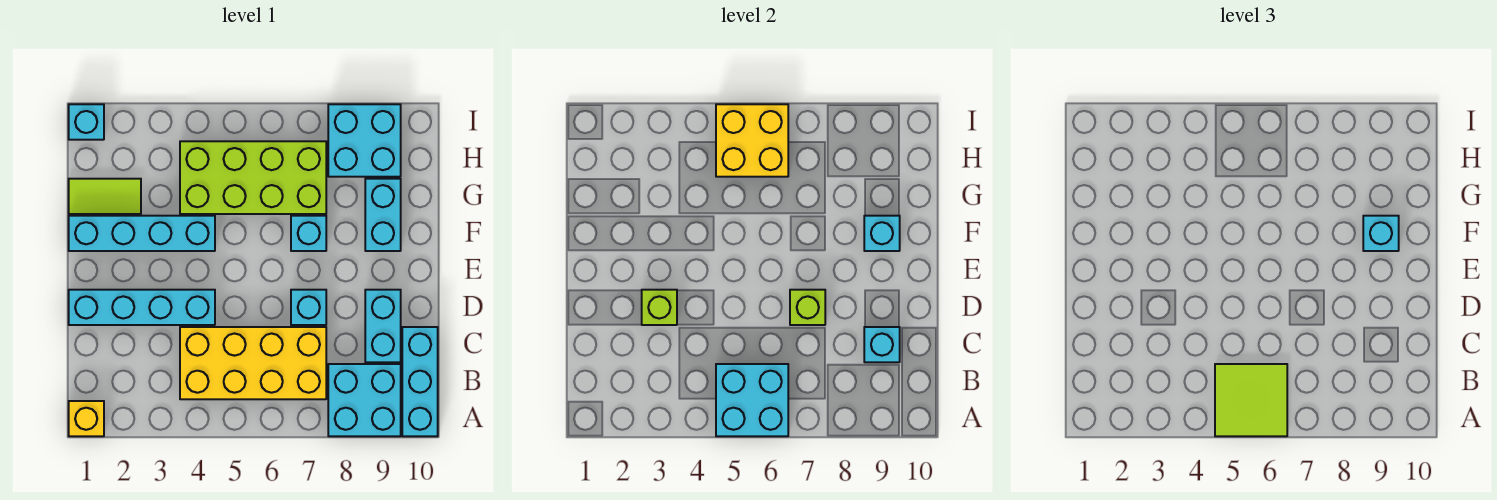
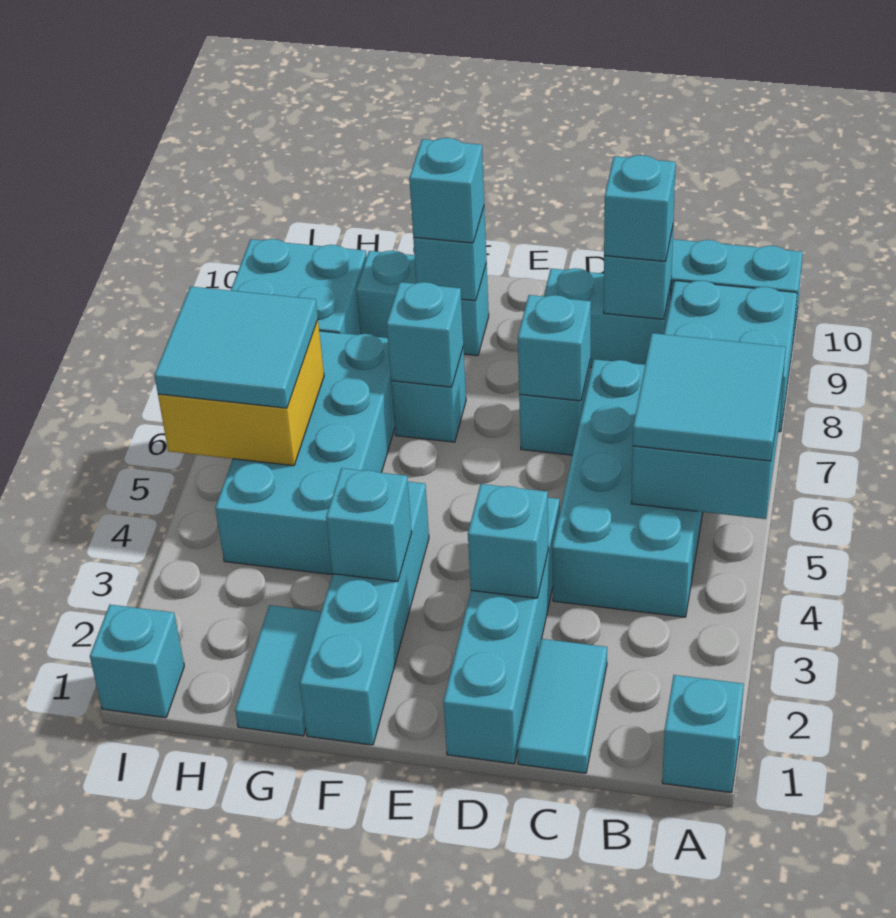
yellow brick A1 level 1 -> cyan brick A1 level 1
lime tile A5:B6 level 3 -> cyan tile A5:B6 level 3
yellow brick B4:C7 level 1 -> cyan brick B4:C7 level 1
none -> cyan tile C1:C2 level 1
none -> cyan brick C9 level 3
lime brick D3 level 2 -> cyan brick D3 level 2
lime brick D7 level 2 -> cyan brick D7 level 2
none -> cyan brick F3 level 2
none -> cyan brick F7 level 2
lime tile G1:G2 level 1 -> cyan tile G1:G2 level 1
lime brick G4:H7 level 1 -> cyan brick G4:H7 level 1
none -> cyan tile H5:I6 level 3

